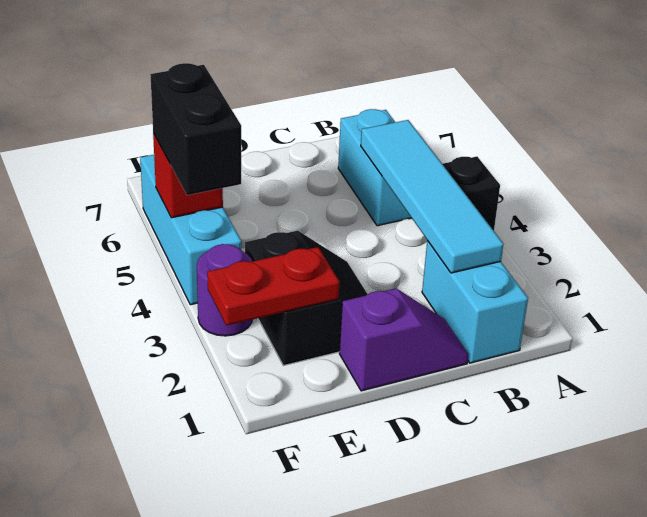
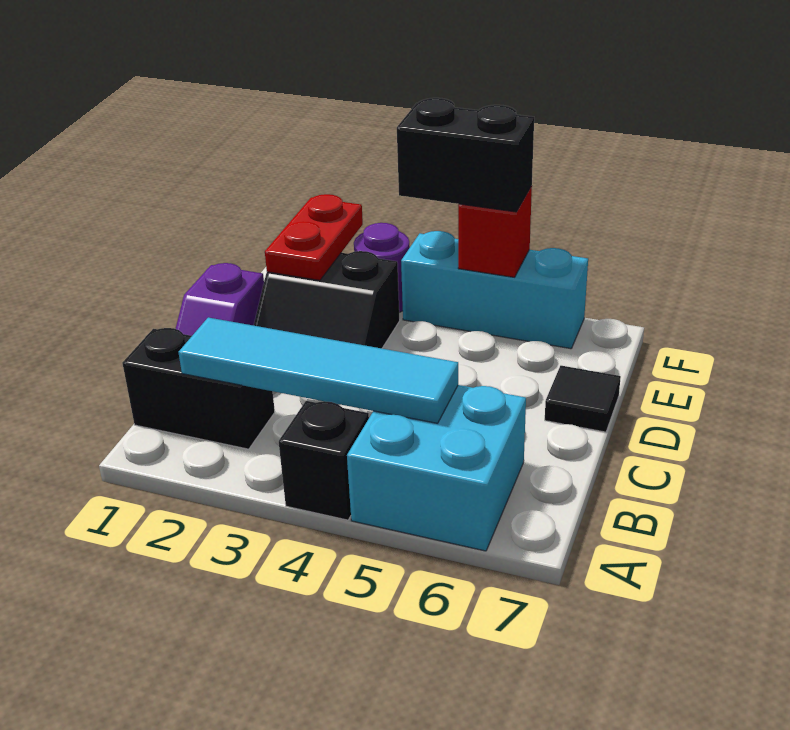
cyan brick B1:B2 level 1 -> black brick B1:B2 level 1
cyan brick B5:B6 level 1 -> cyan brick A5:B6 level 1
none -> black tile D7 level 1

